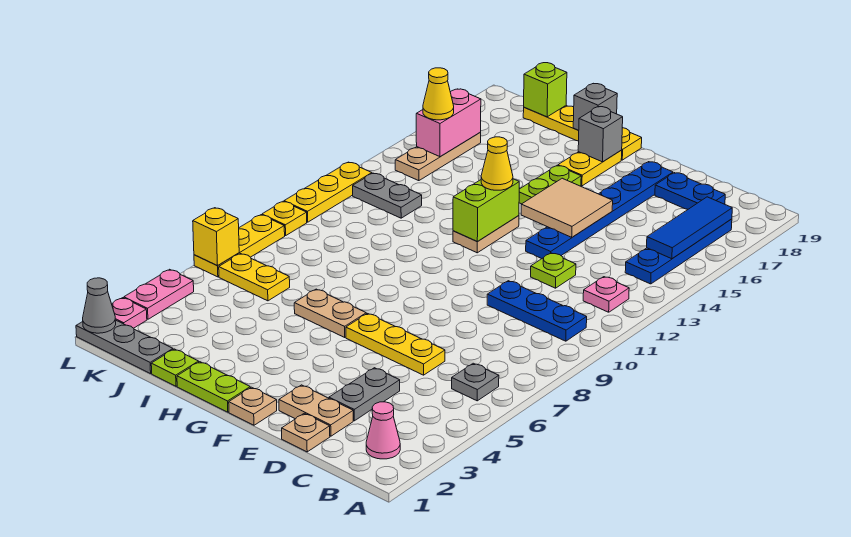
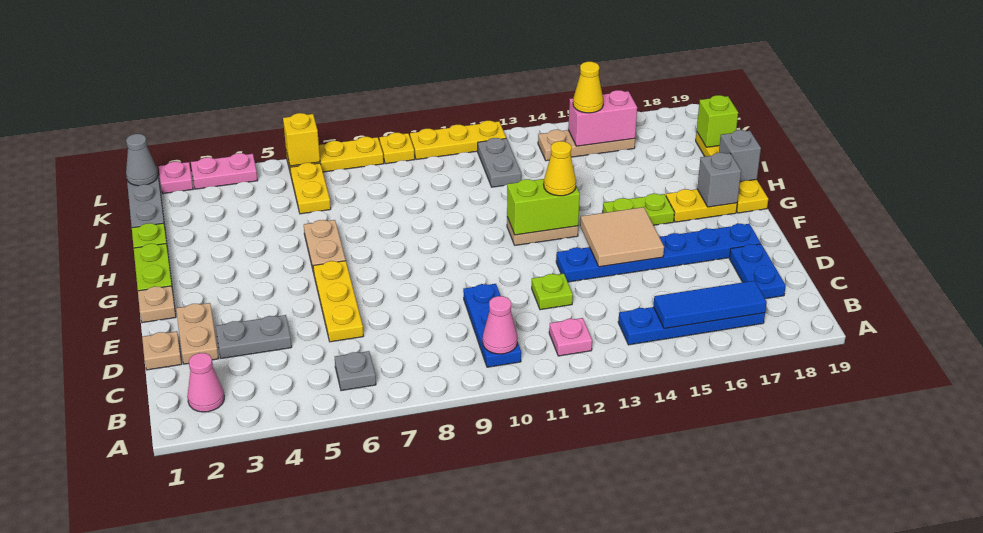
none -> pink cone B10 level 2

